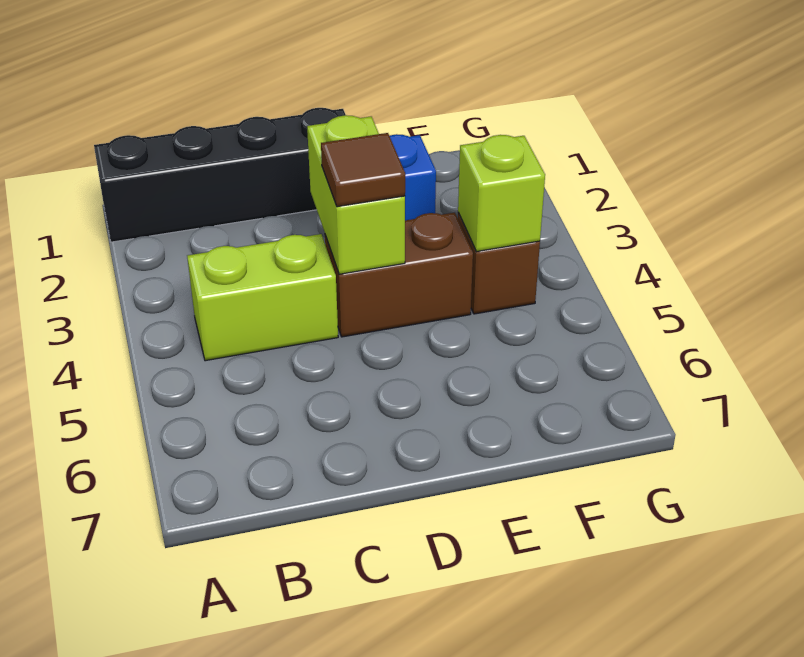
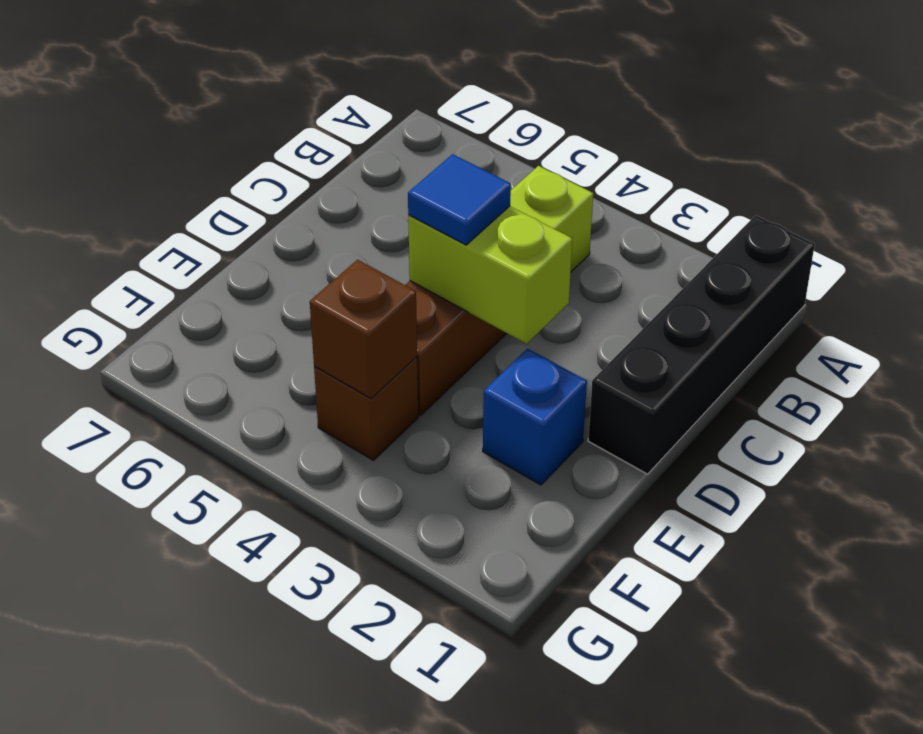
brown tile D4 level 3 -> blue tile D4 level 3
lime brick F4 level 2 -> brown brick F4 level 2

